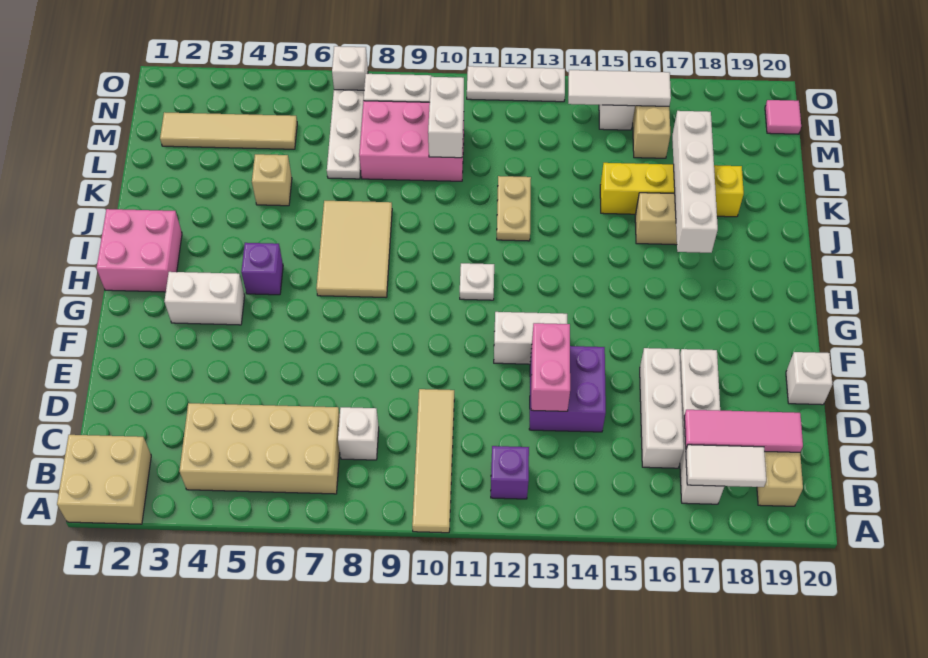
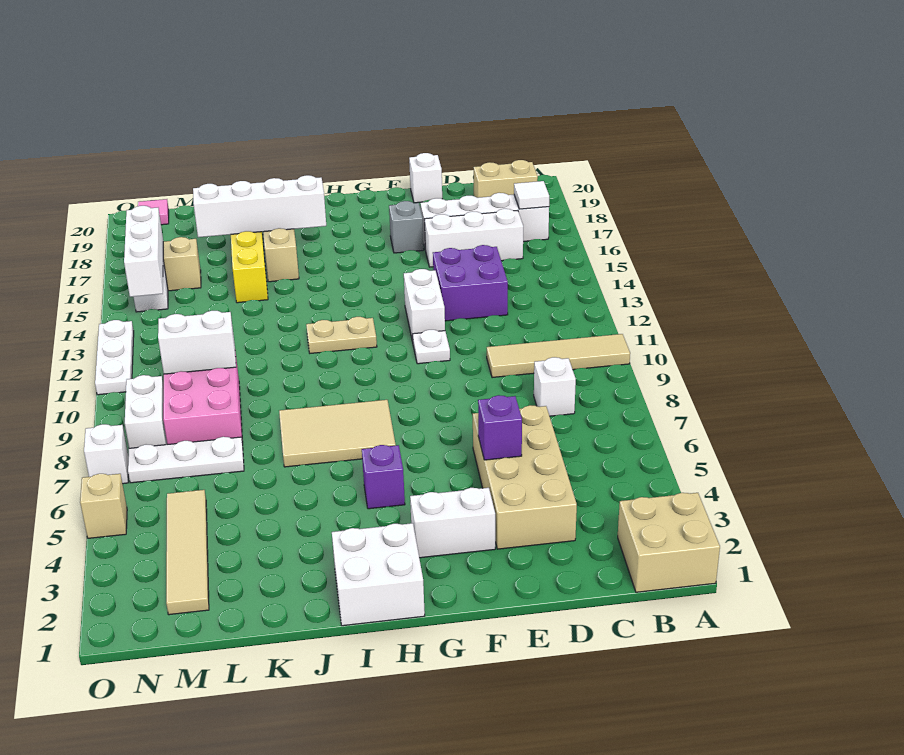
tan brick B4:C7 level 1 -> tan brick D3:E6 level 1
purple brick B12 level 1 -> purple brick E5 level 2
white tile B17:B18 level 2 -> white tile B17 level 2
pink tile C17:C19 level 2 -> none
pink brick D13:E13 level 2 -> none
none -> grey brick F17 level 1
white brick G3:G4 level 1 -> white brick F3:G3 level 1
pink brick H1:I2 level 1 -> white brick H1:I2 level 1
white plate H11 level 1 -> white plate F11 level 1
tan plate J12:K12 level 1 -> tan plate H12:I12 level 1
tan brick K5 level 1 -> tan brick O5 level 1
white tile N14:N16 level 2 -> white brick N14:N16 level 2

